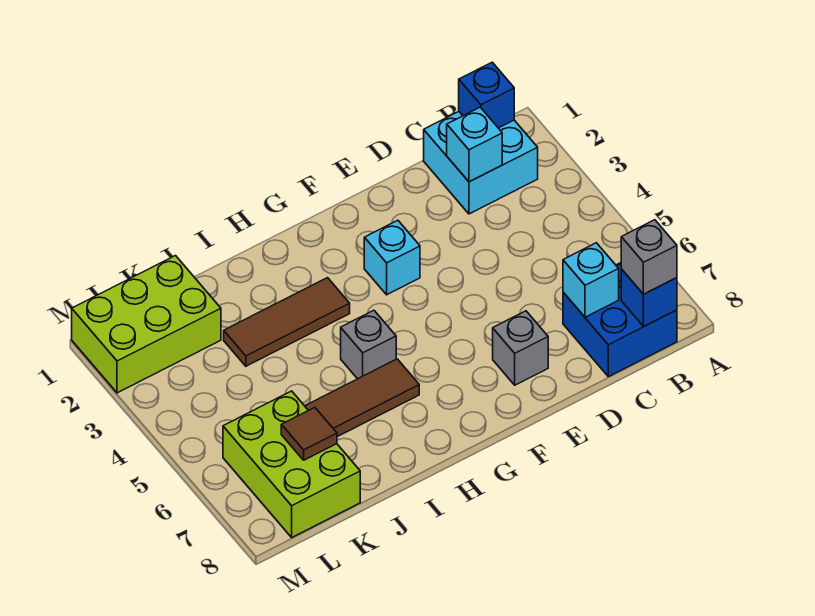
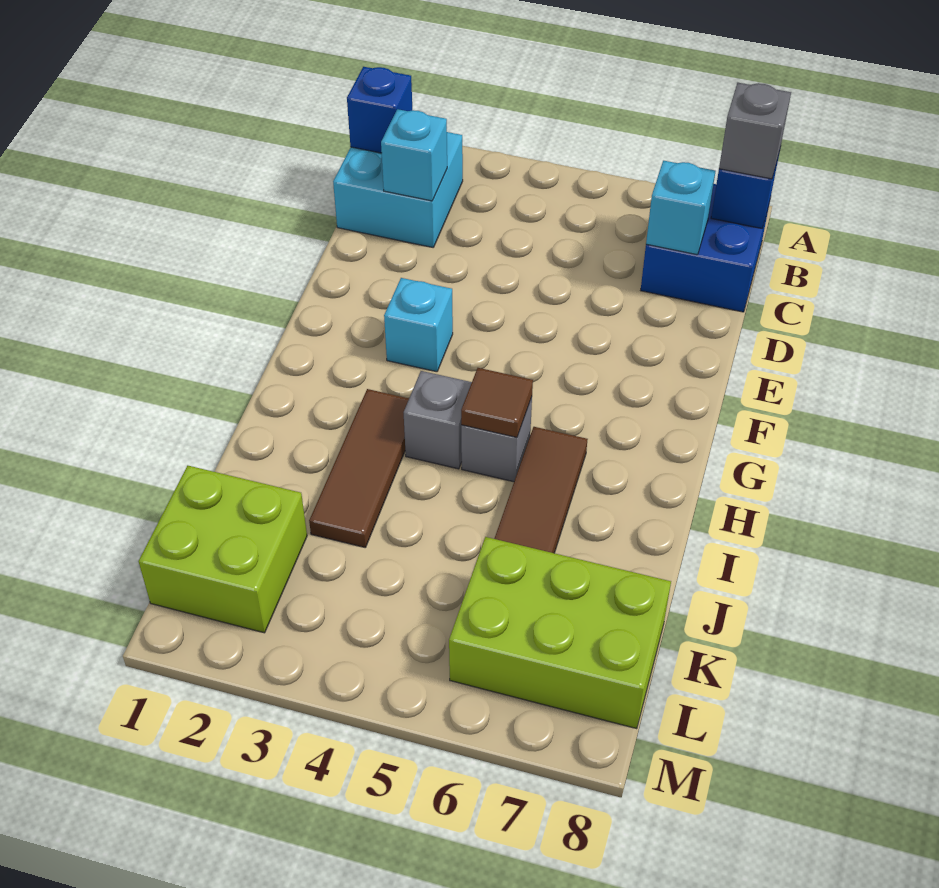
grey brick E7 level 1 -> grey brick H4 level 1
lime brick K1:M2 level 1 -> lime brick K1:L2 level 1
brown tile K7 level 2 -> brown tile H5 level 2

